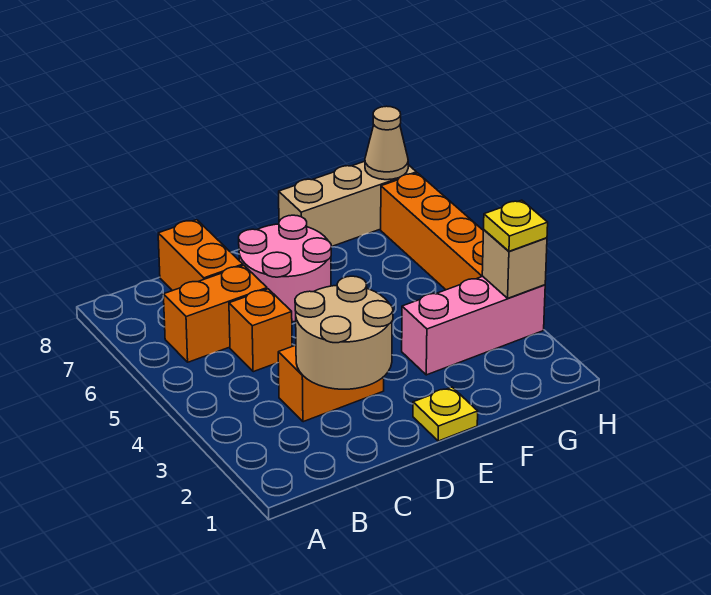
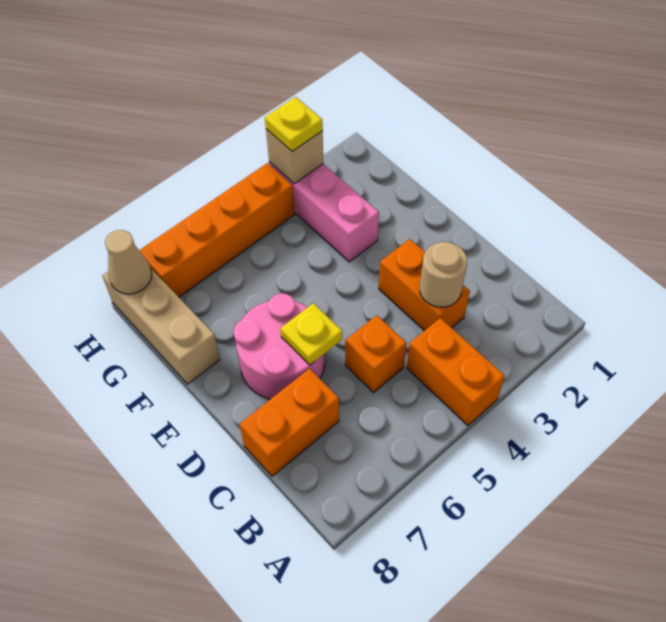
orange brick B6:C6 level 1 -> orange brick A4:B4 level 1
tan round brick C2:D3 level 2 -> tan round brick C3 level 2
yellow plate E1 level 1 -> yellow plate D6 level 2

